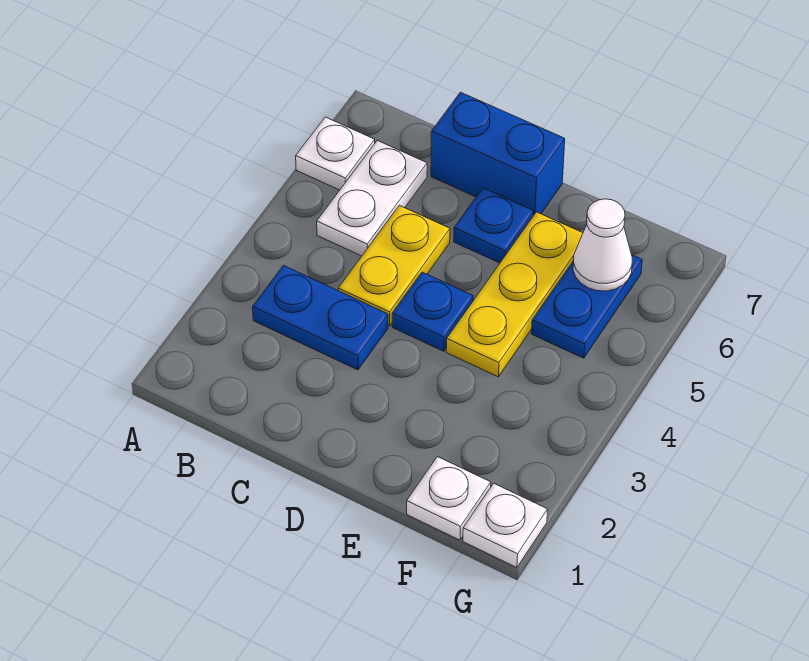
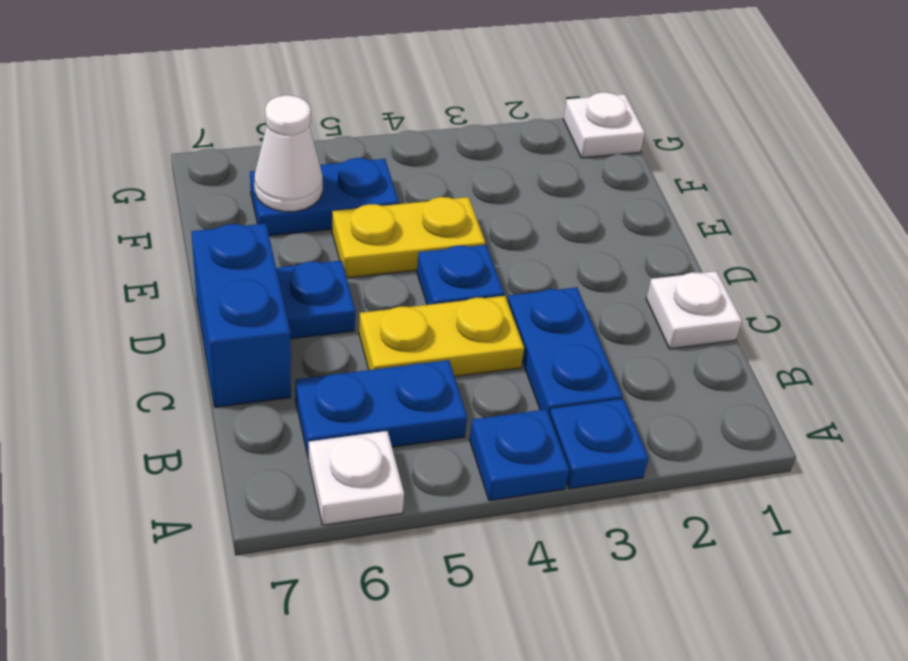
none -> blue plate A3 level 1
none -> blue plate A4 level 1
white plate B5:B6 level 1 -> blue plate B5:B6 level 1
yellow plate E4:E6 level 1 -> yellow plate E4:E5 level 1
white plate F1 level 1 -> white plate C1 level 1

